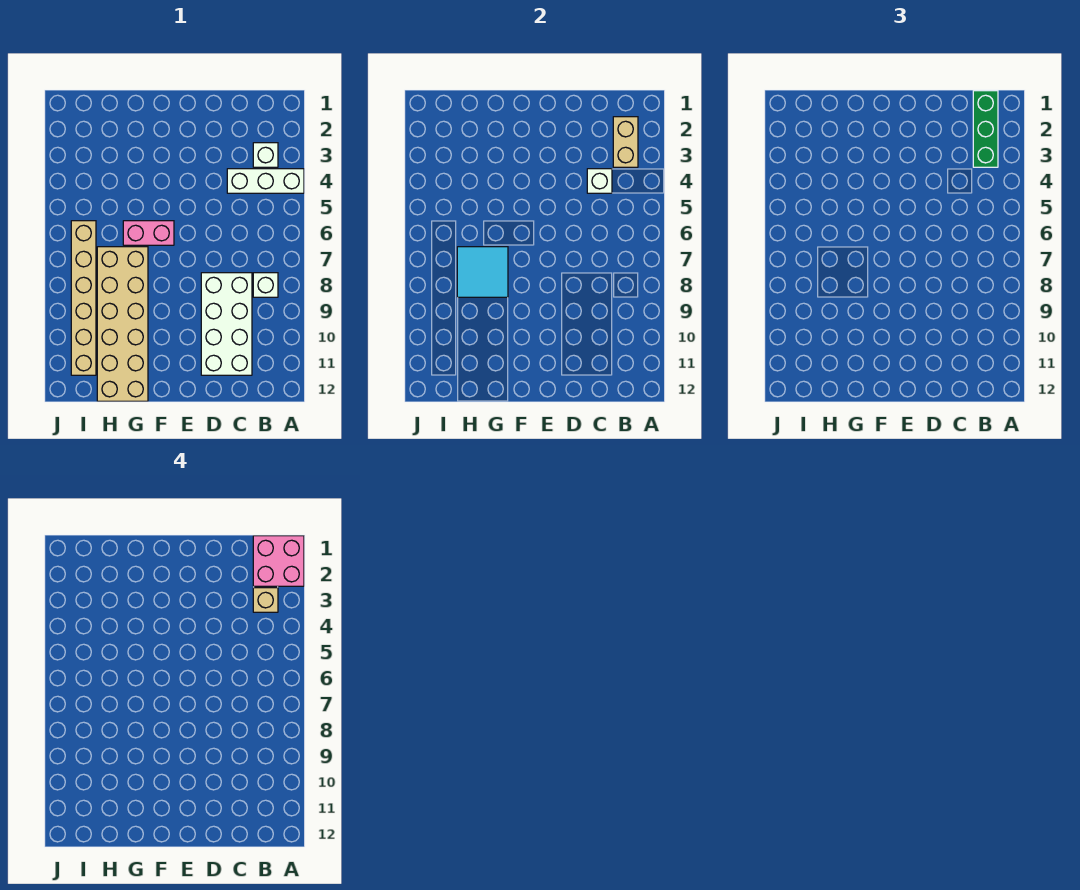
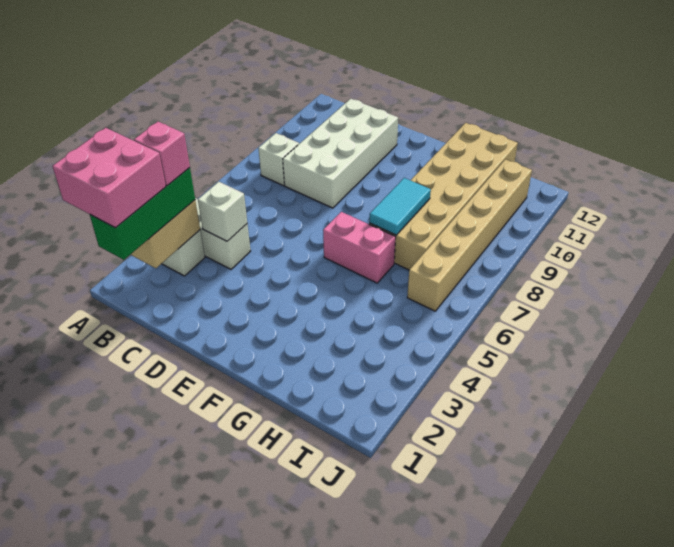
tan brick B3 level 4 -> pink brick B3 level 4
cyan tile G7:H8 level 2 -> cyan tile G7:G8 level 2

